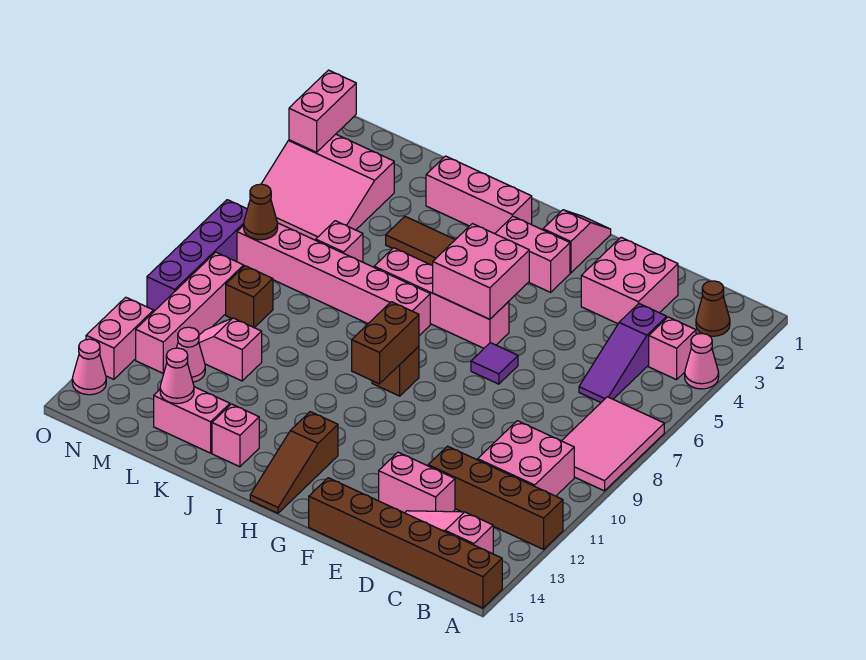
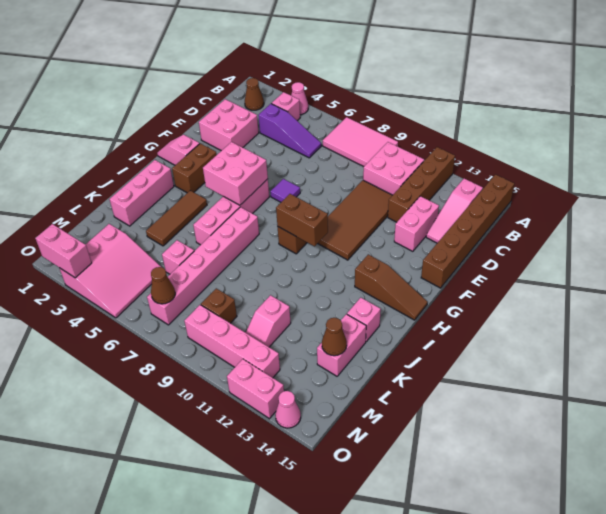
none -> brown tile D10:G11 level 1
pink brick G3:H3 level 1 -> brown brick G3:H3 level 1
pink cone L14 level 2 -> brown cone L14 level 2
pink cone M12 level 1 -> none
purple brick O7:O10 level 1 -> none

